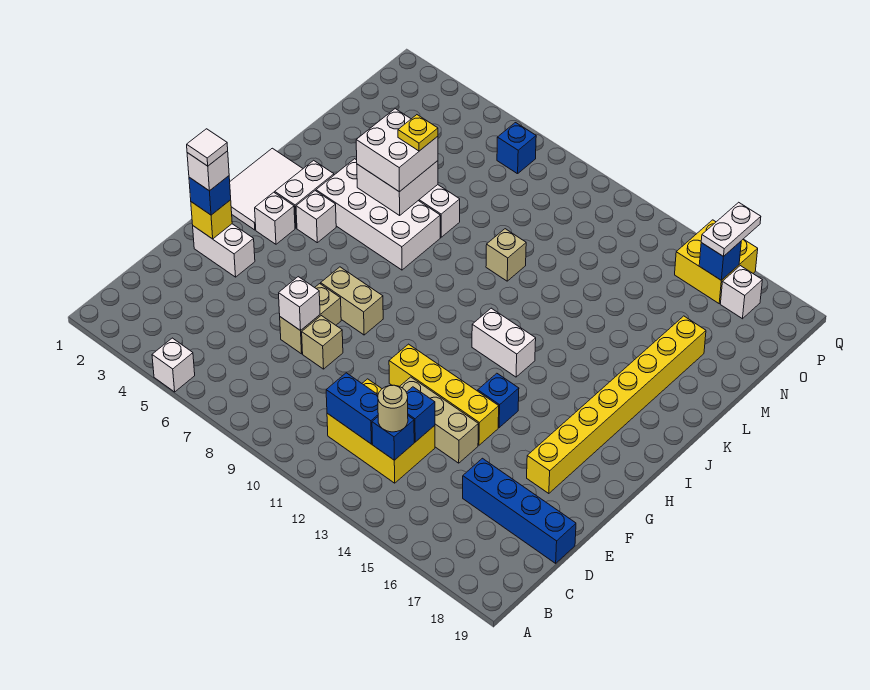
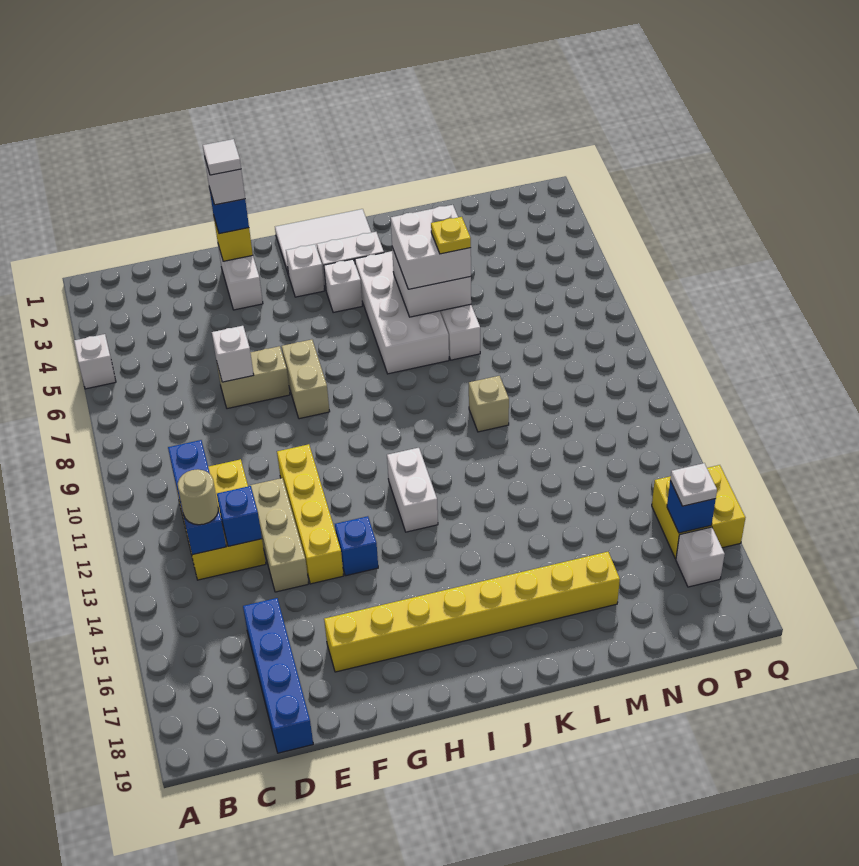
tan brick E8 level 1 -> none
blue brick P7 level 1 -> none
white plate P16:Q16 level 3 -> white plate P16 level 3

